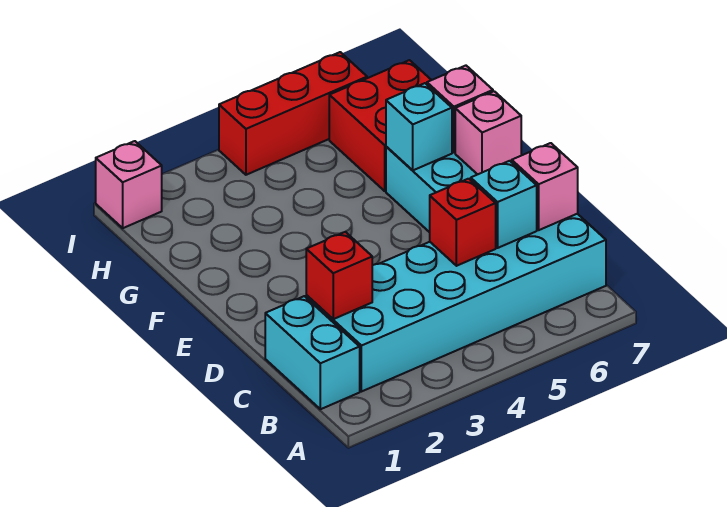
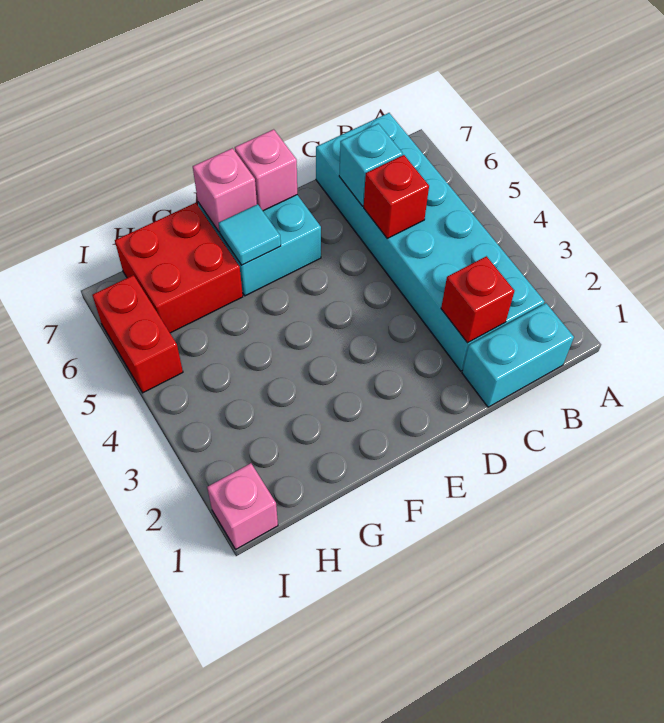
pink brick C7 level 2 -> none
cyan brick F6 level 2 -> cyan tile F6 level 2
red brick I4:I6 level 1 -> red brick I5:I6 level 1

